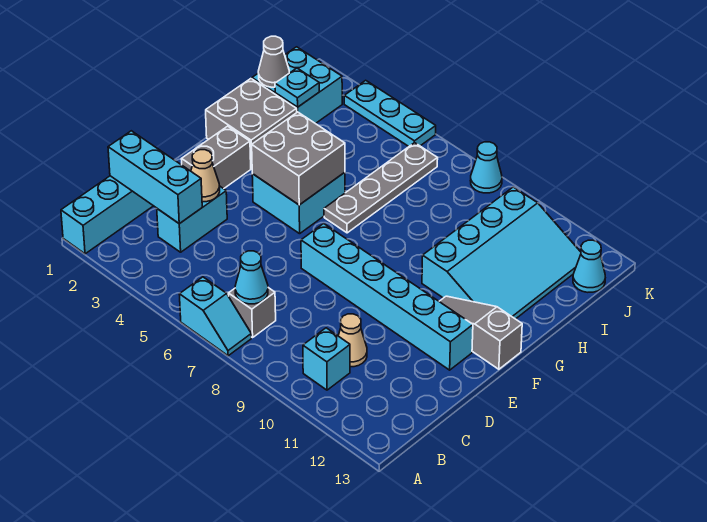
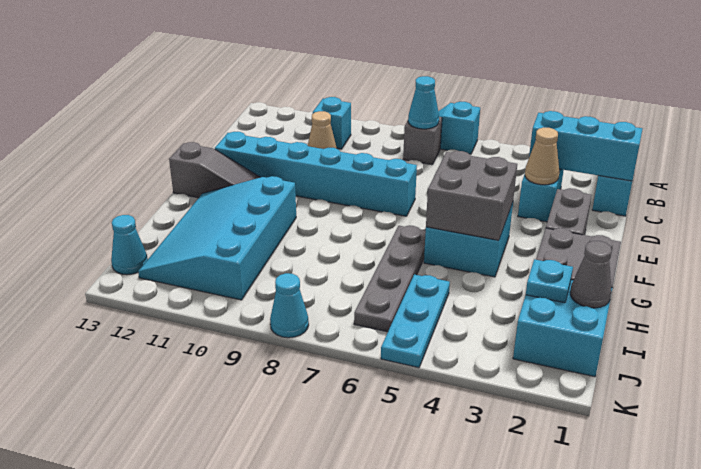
cyan plate K3:K5 level 1 -> cyan plate I5:K5 level 1

